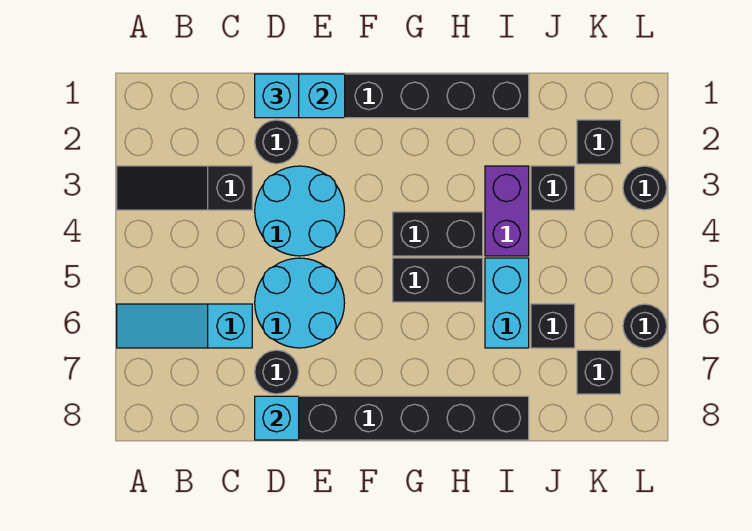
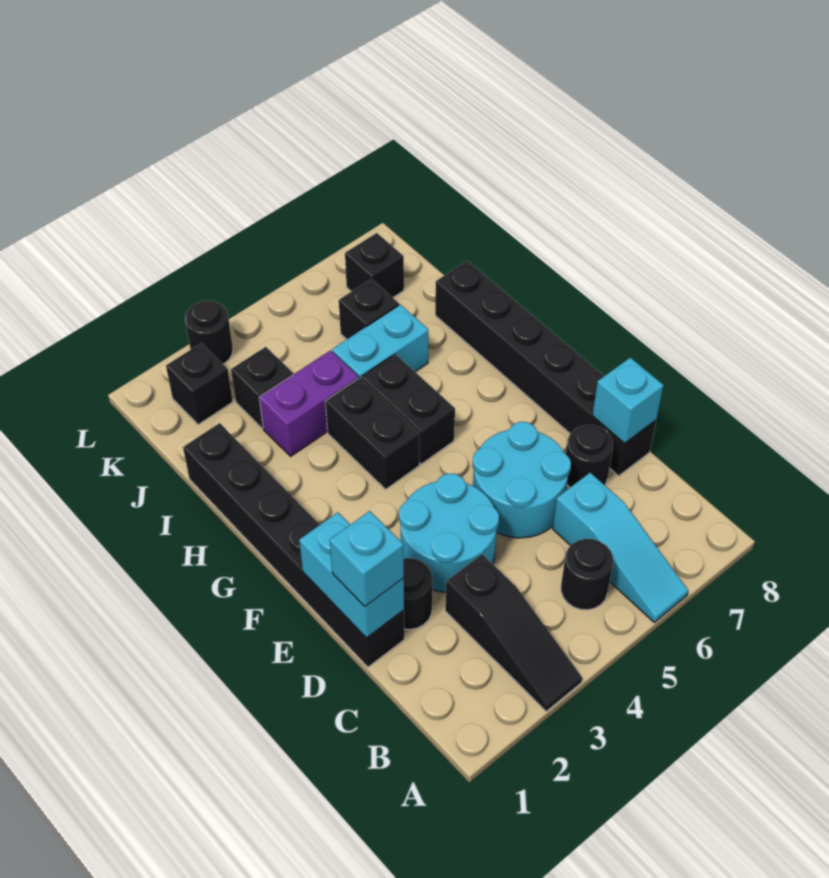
black round brick L6 level 1 -> black round brick B5 level 1

